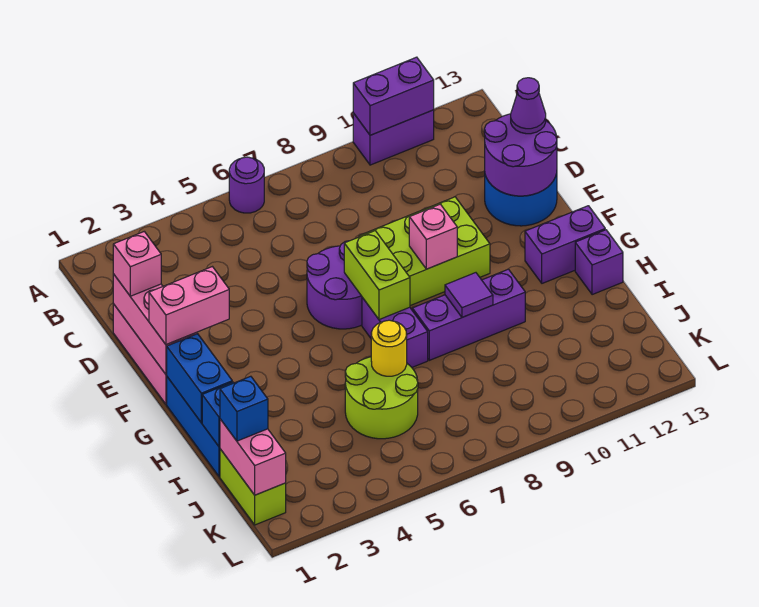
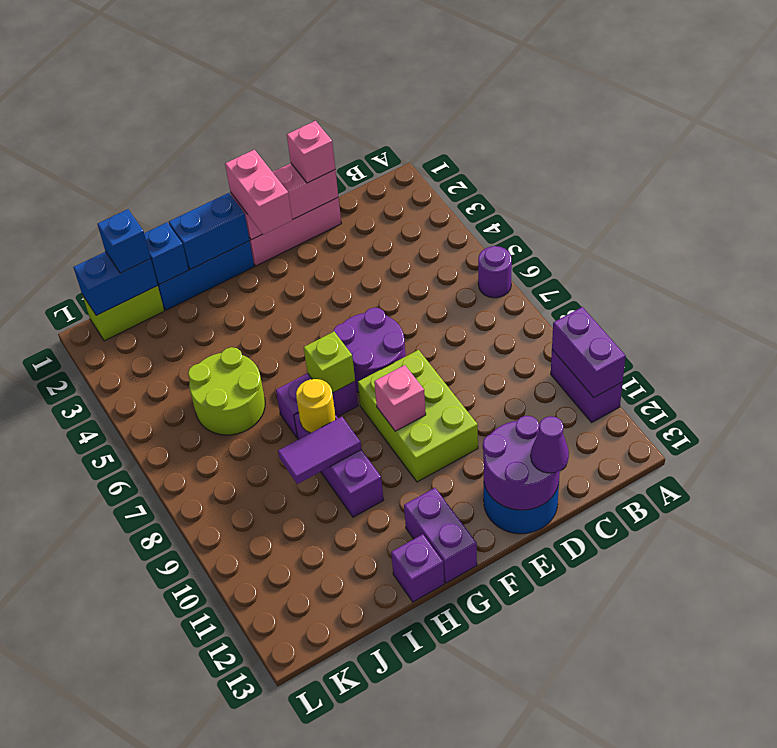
lime brick F7:G7 level 2 -> lime brick G7 level 2
purple tile H9 level 2 -> purple tile H9:I9 level 2
yellow round brick I6 level 2 -> yellow round brick H8 level 2
pink brick J1:K1 level 2 -> blue brick J1:K1 level 2

